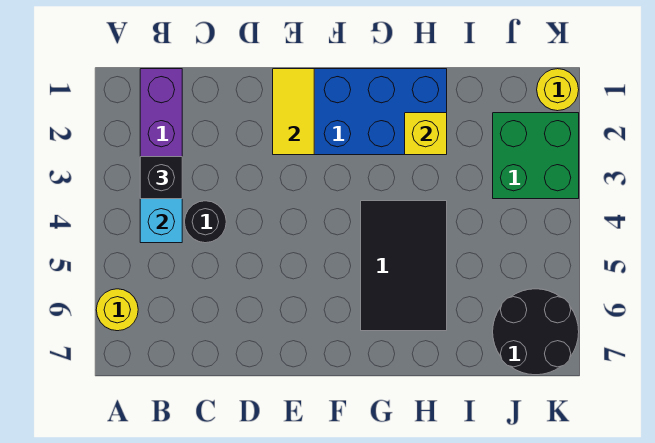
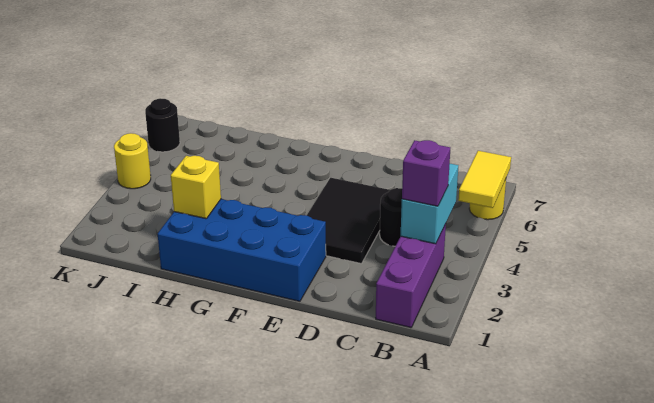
black brick B3 level 3 -> purple brick B3 level 3
yellow tile E1:E2 level 2 -> yellow tile A5:A6 level 2
black tile G4:H6 level 1 -> black tile D3:E5 level 1
green brick J2:K3 level 1 -> none
black round brick J6:K7 level 1 -> black round brick K6 level 1
yellow round brick K1 level 1 -> yellow round brick K4 level 1

